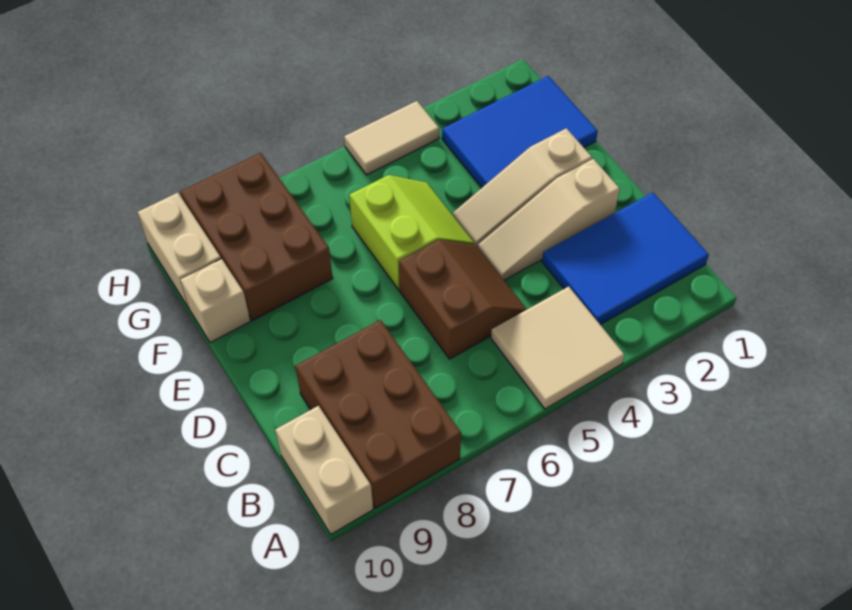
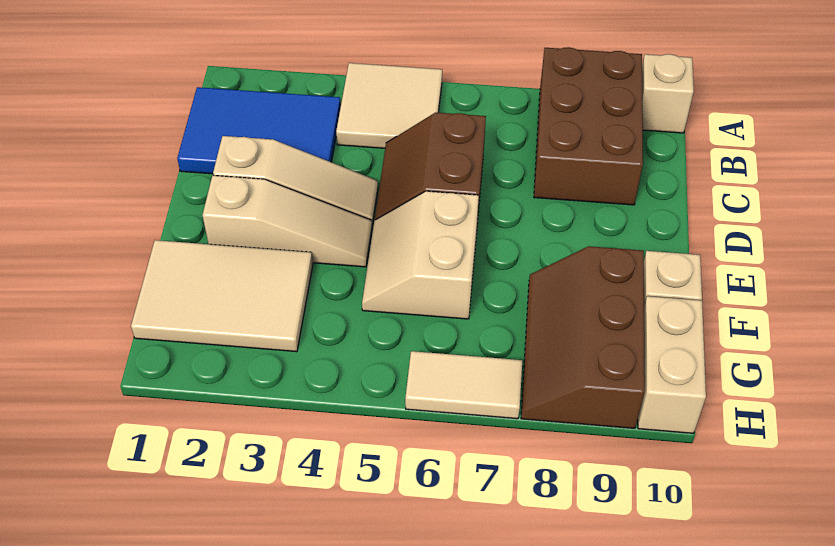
tan brick A10:B10 level 1 -> tan brick A10 level 1
lime slope E5:F6 level 1 top 6 -> tan slope E5:F6 level 1 top 6
blue tile F1:G3 level 1 -> tan tile F1:G3 level 1
brown brick F8:H9 level 1 -> brown slope F8:H9 level 1 top 9
tan tile H4:H5 level 1 -> tan tile H6:H7 level 1

